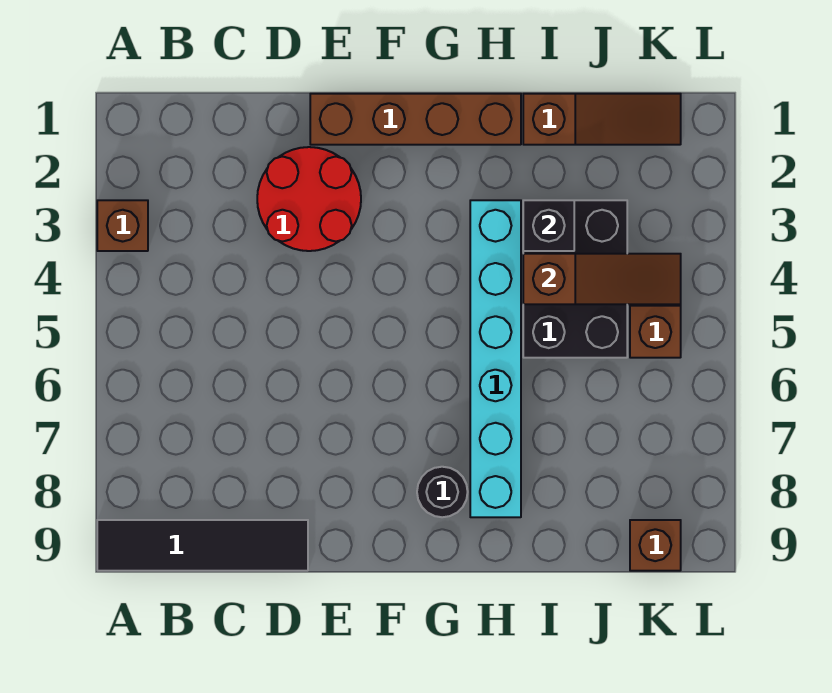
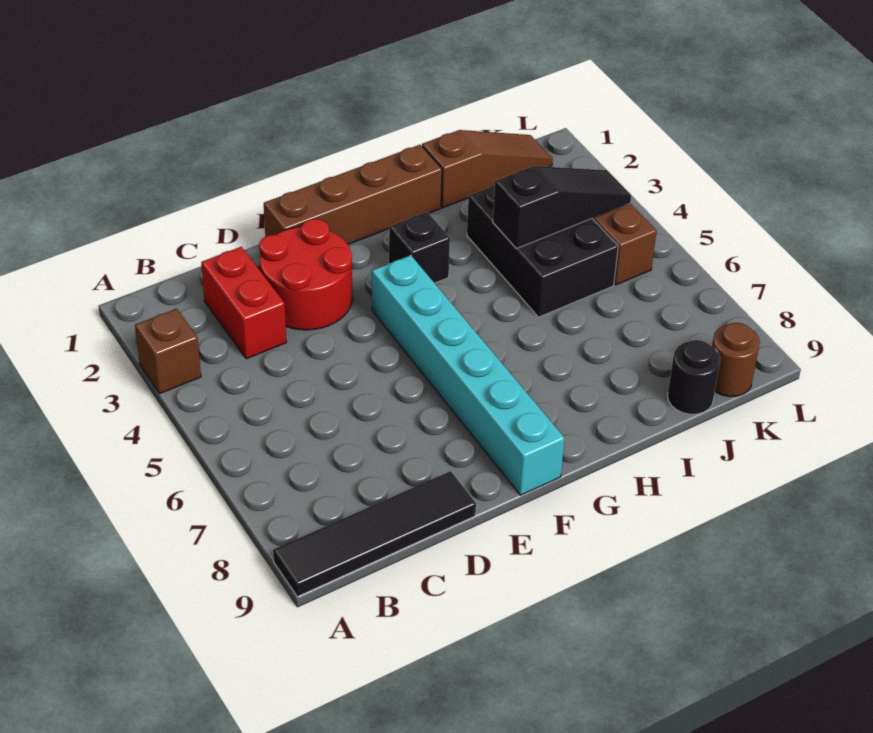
none -> red brick C2:C3 level 1
black round brick G8 level 1 -> black round brick J9 level 1
cyan brick H3:H8 level 1 -> cyan brick F4:F9 level 1
black brick I3 level 2 -> black brick G3 level 1
brown slope I4:K4 level 2 top I -> black slope I4:K4 level 2 top I
brown brick K9 level 1 -> brown round brick K9 level 1

